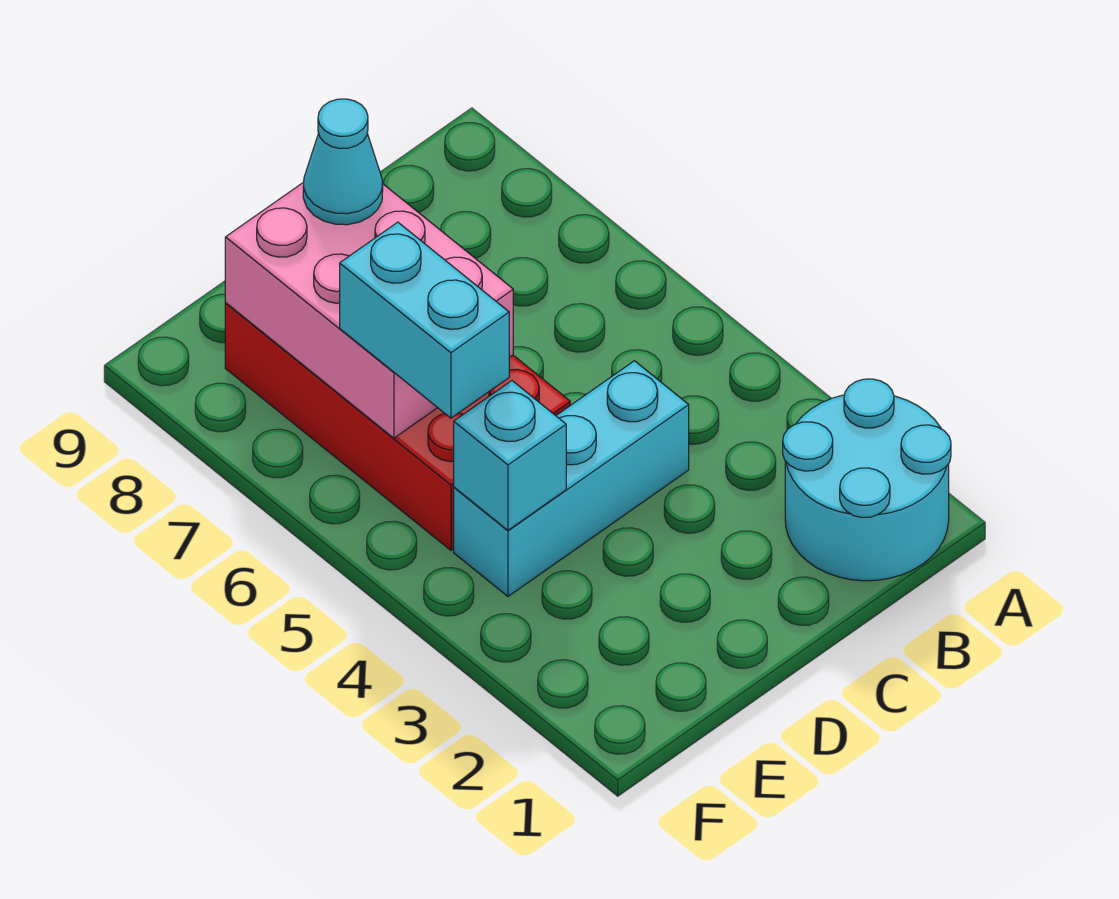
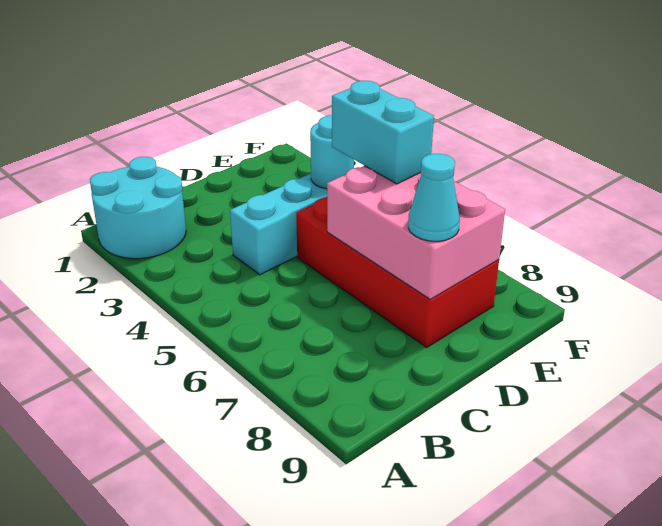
cyan brick E4 level 2 -> cyan round brick E4 level 2

